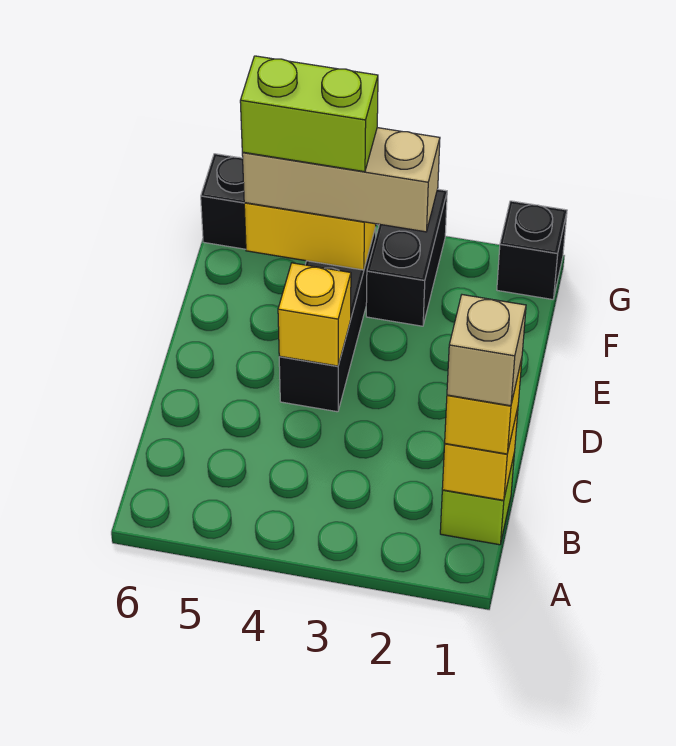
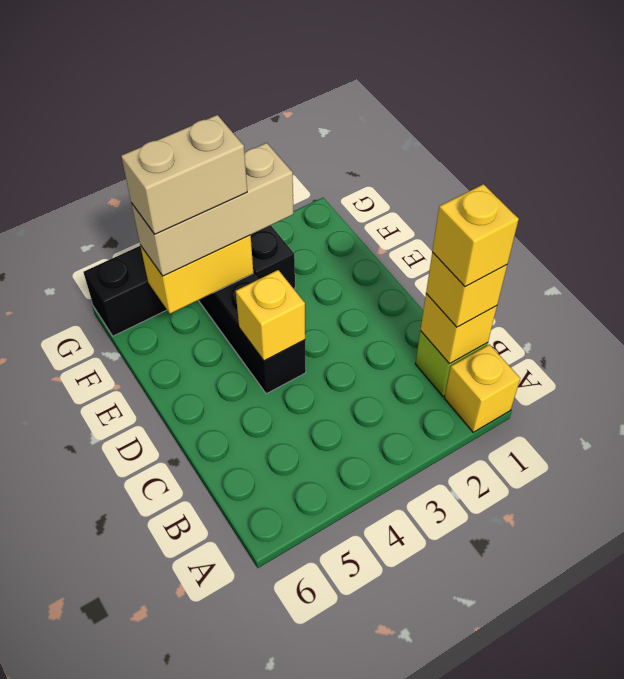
none -> yellow brick A1 level 1
tan brick B1 level 4 -> yellow brick B1 level 4
lime brick F4:F5 level 4 -> tan brick F4:F5 level 4
black brick G1 level 1 -> none

